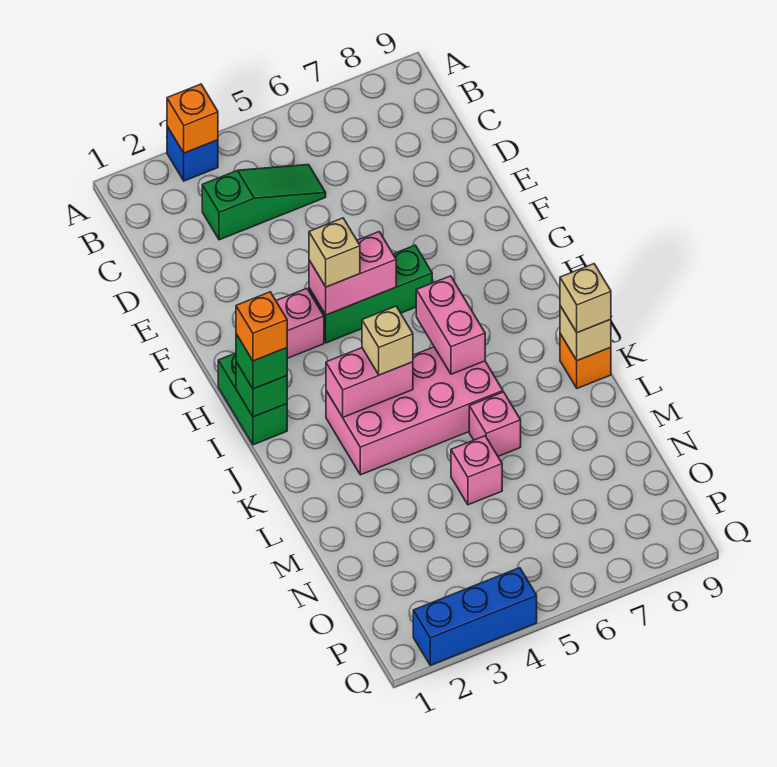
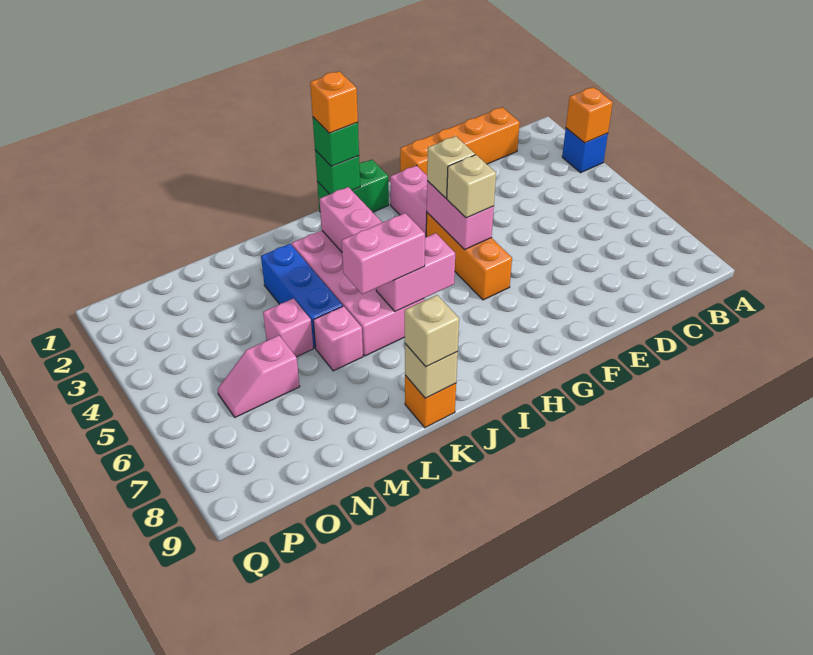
none -> orange brick C1:F1 level 1
green slope C3:C5 level 1 top 3 -> none
green brick G4:G6 level 1 -> orange brick G4:G6 level 1
tan brick J4 level 3 -> tan brick G5 level 3
none -> pink brick J6:K6 level 3
none -> pink slope N6:O6 level 1 top N
blue brick Q2:Q4 level 1 -> blue brick L3:L5 level 1

